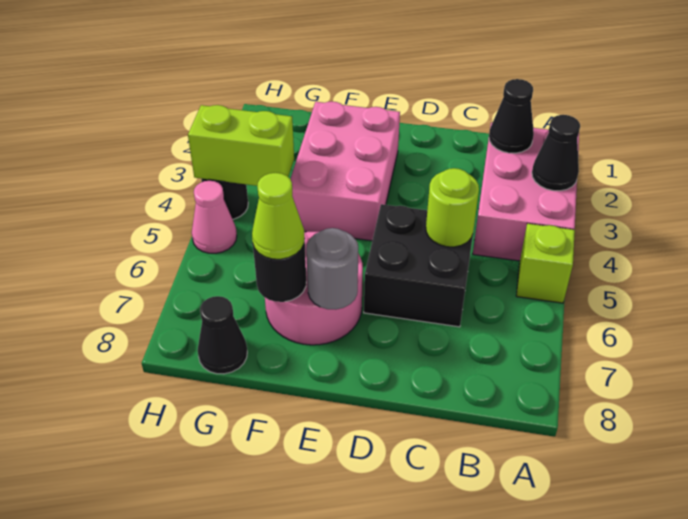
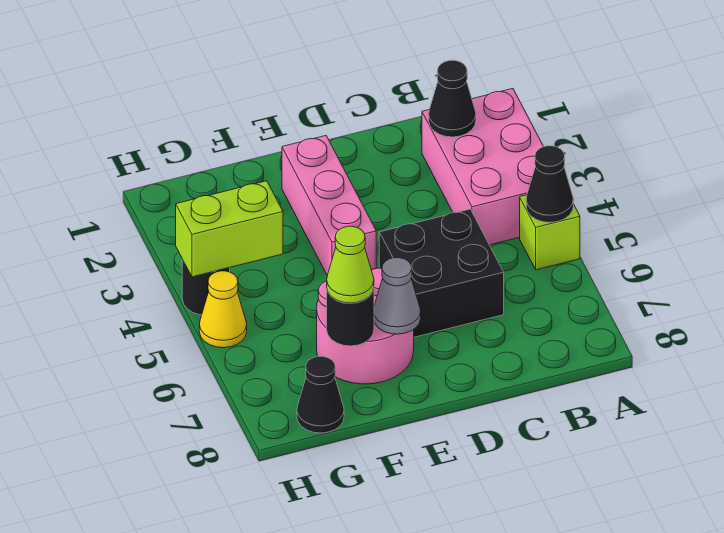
black cone A3 level 2 -> black cone A5 level 2
lime round brick C5 level 2 -> none
pink brick E2:F4 level 1 -> pink brick E2:E4 level 1
grey round brick E7 level 2 -> grey cone E7 level 2
pink cone H5 level 1 -> yellow cone H5 level 1

